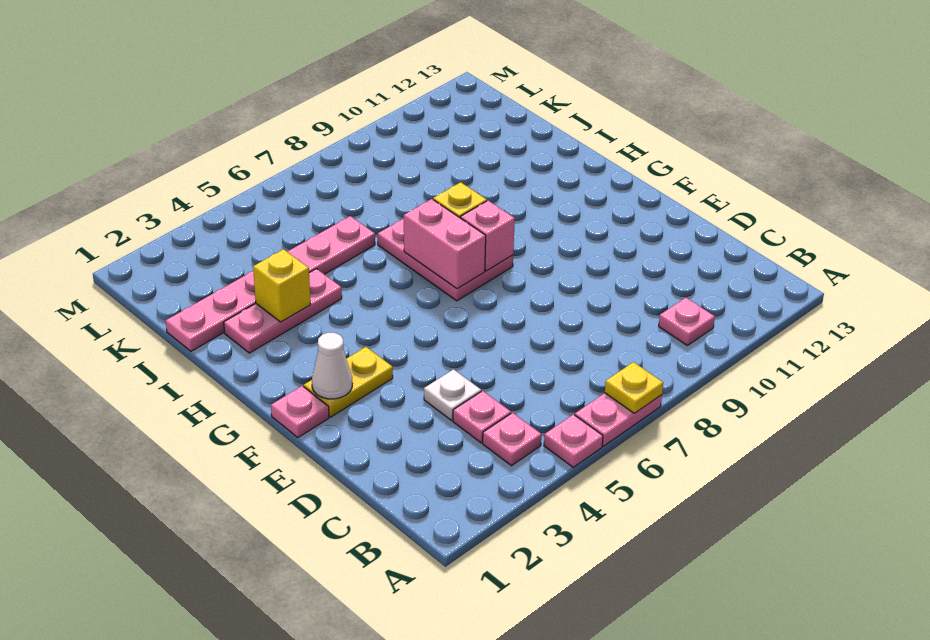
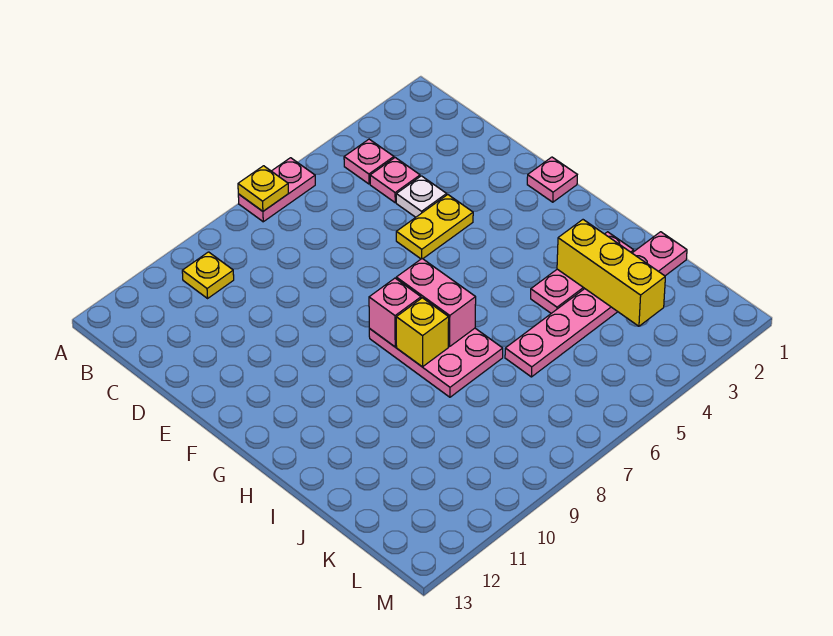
pink plate A5 level 1 -> none
pink plate B10 level 1 -> yellow plate B10 level 1
yellow plate F2:F3 level 1 -> yellow plate E4:E5 level 1
white cone F2 level 2 -> none
yellow brick I3 level 2 -> yellow brick I3:K3 level 2

